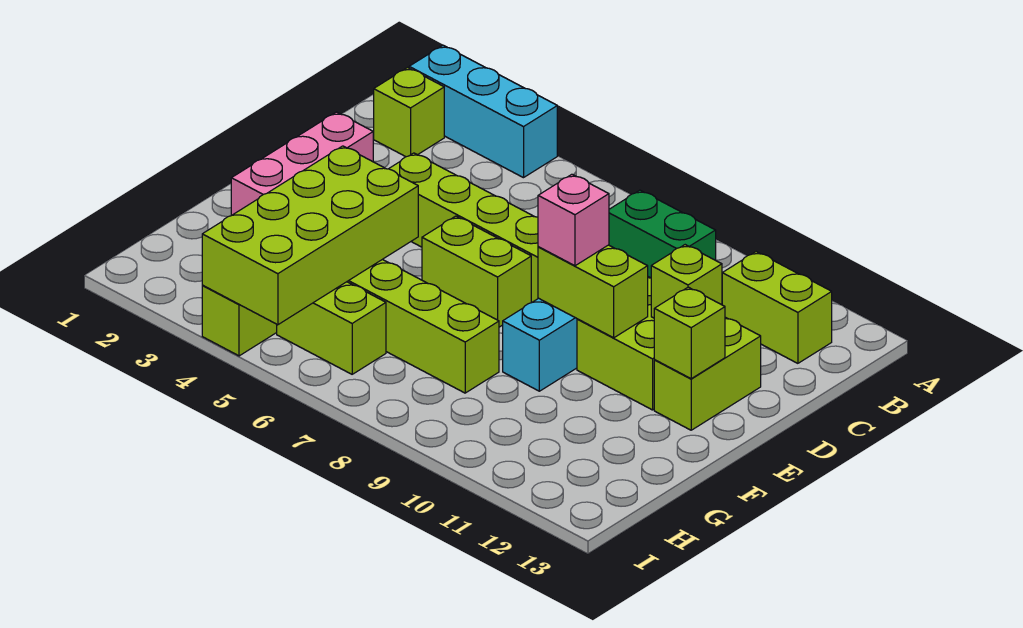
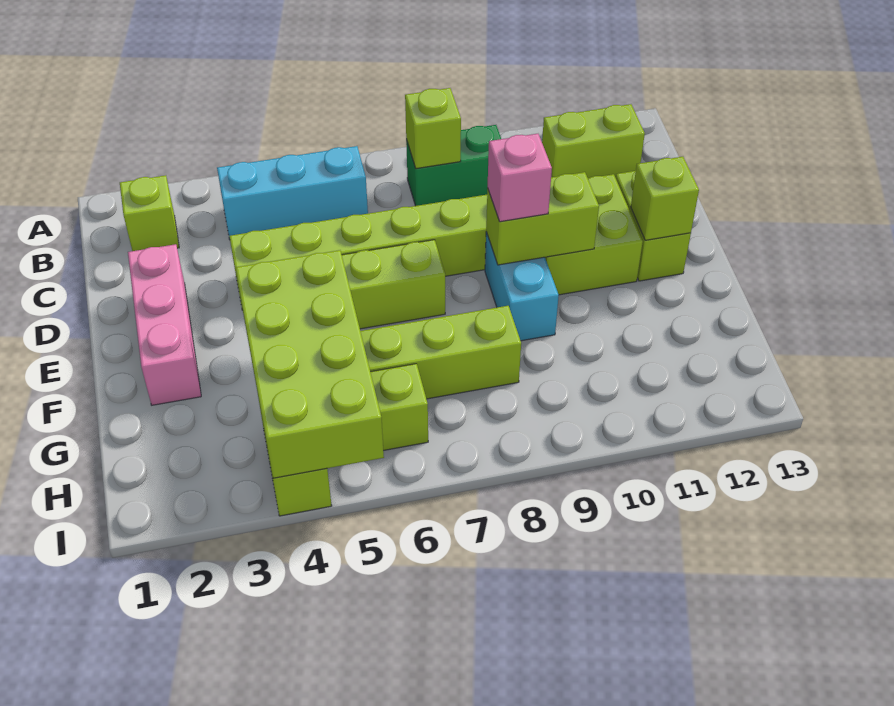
cyan brick A2:A4 level 1 -> cyan brick B4:B6 level 1
lime brick D11 level 2 -> lime brick B8 level 2

